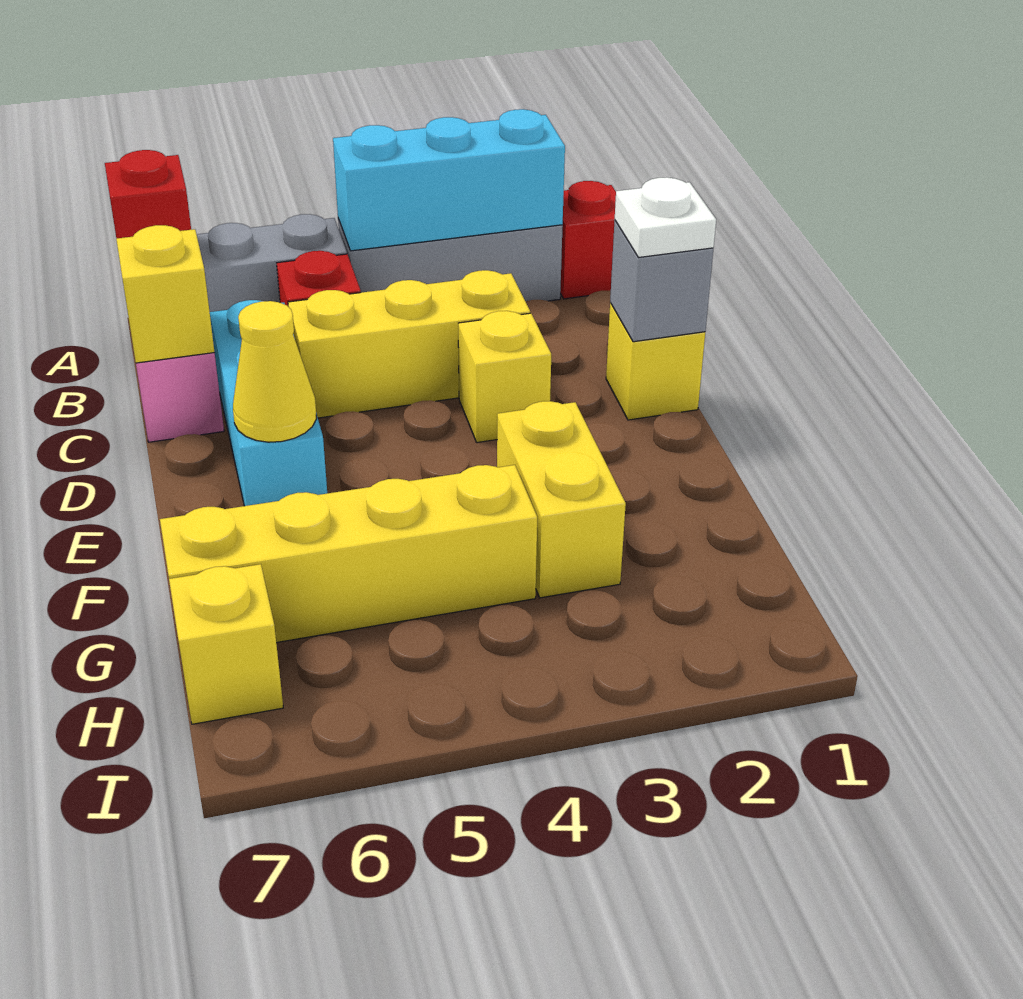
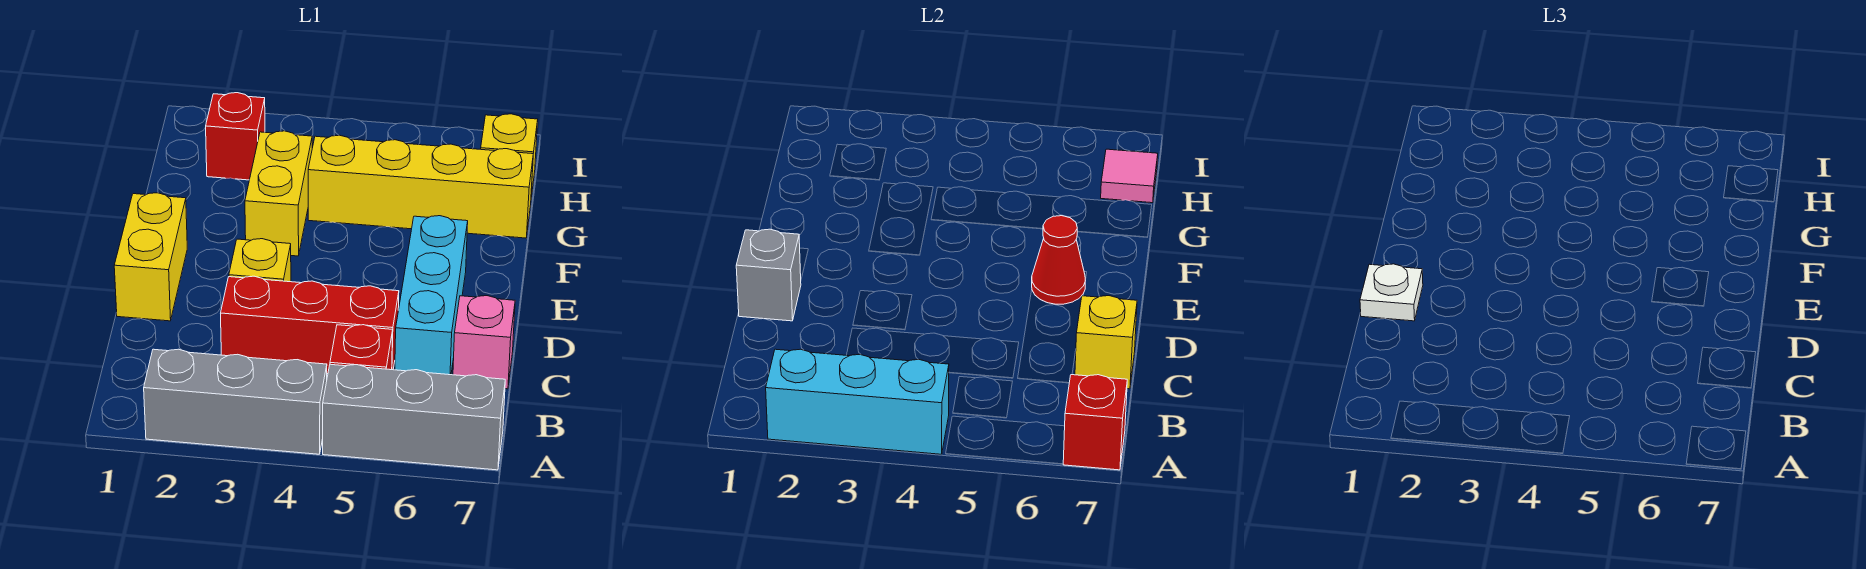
red brick A1 level 1 -> red brick H2 level 1
yellow brick C3:C5 level 1 -> red brick C3:C5 level 1
yellow brick D1 level 1 -> yellow brick D1:E1 level 1
yellow cone E6 level 2 -> red cone E6 level 2
none -> pink tile H7 level 2

